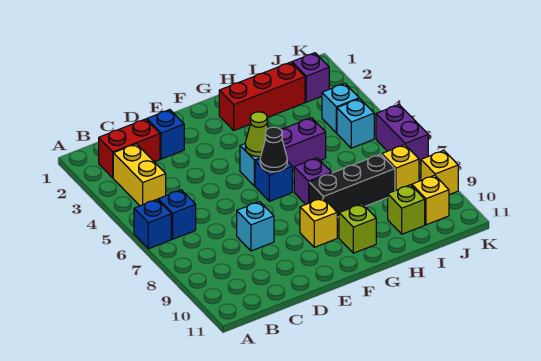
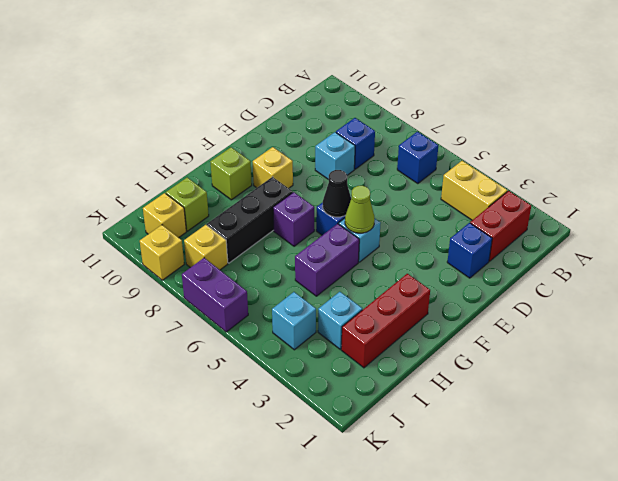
blue brick A6 level 1 -> blue brick C8 level 1
purple brick J2 level 1 -> none
cyan brick J5 level 1 -> cyan brick I3 level 1

